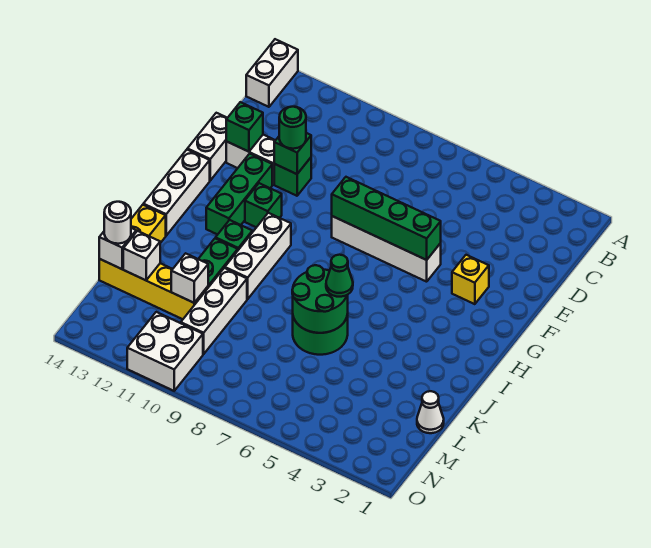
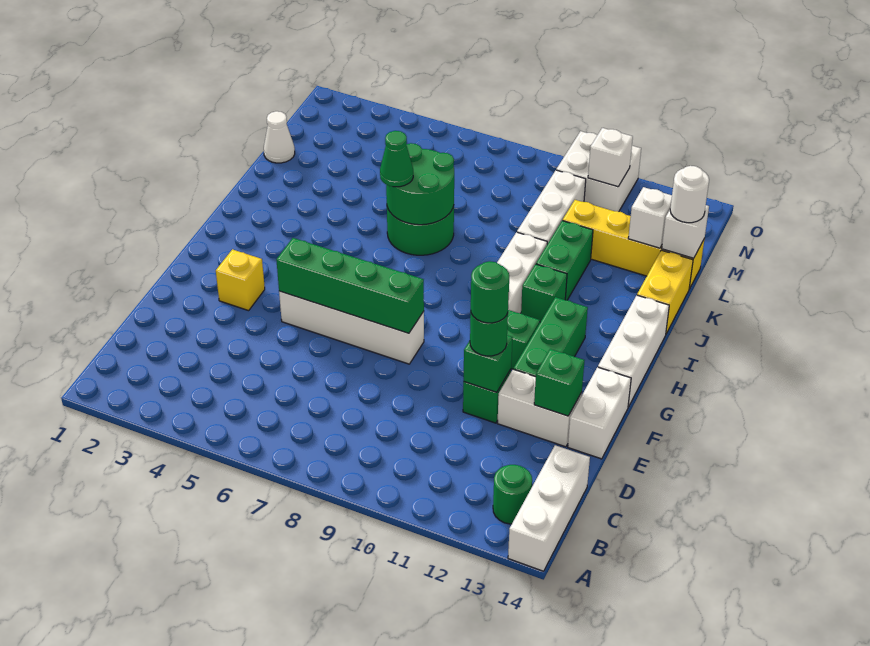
white brick A14:B14 level 1 -> white brick A14:C14 level 1
none -> green round brick B13 level 1
none -> green round brick E11 level 4
white brick L11 level 2 -> white brick N11 level 2

